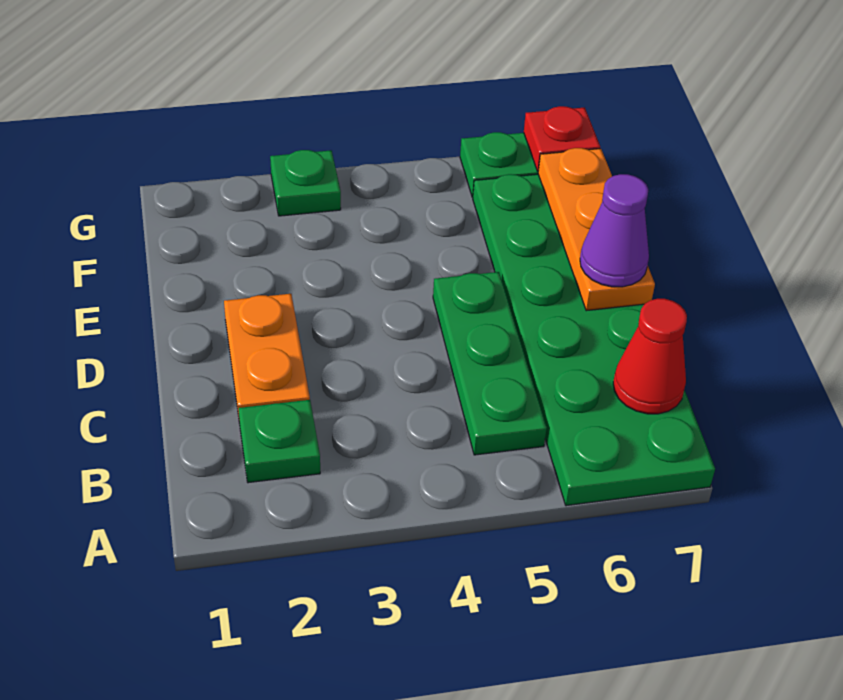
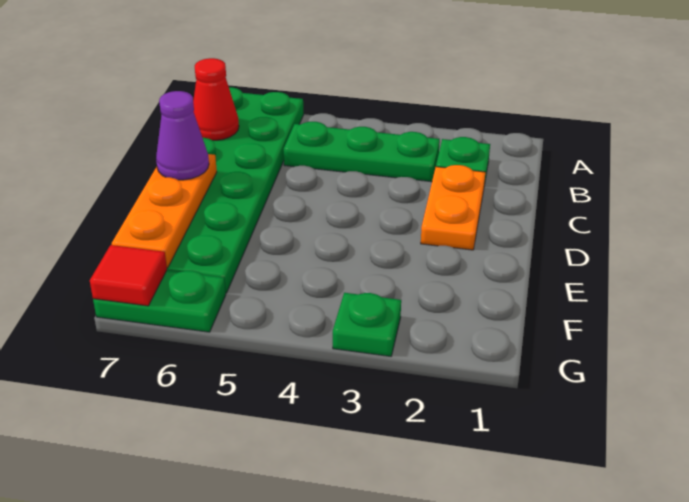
green plate B5:D5 level 1 -> green plate B3:B5 level 1
red plate G7 level 2 -> red tile G7 level 2

